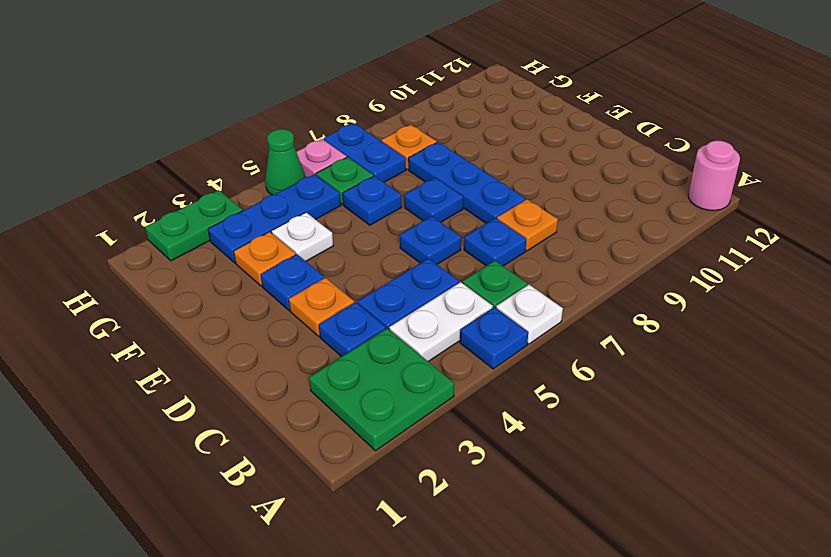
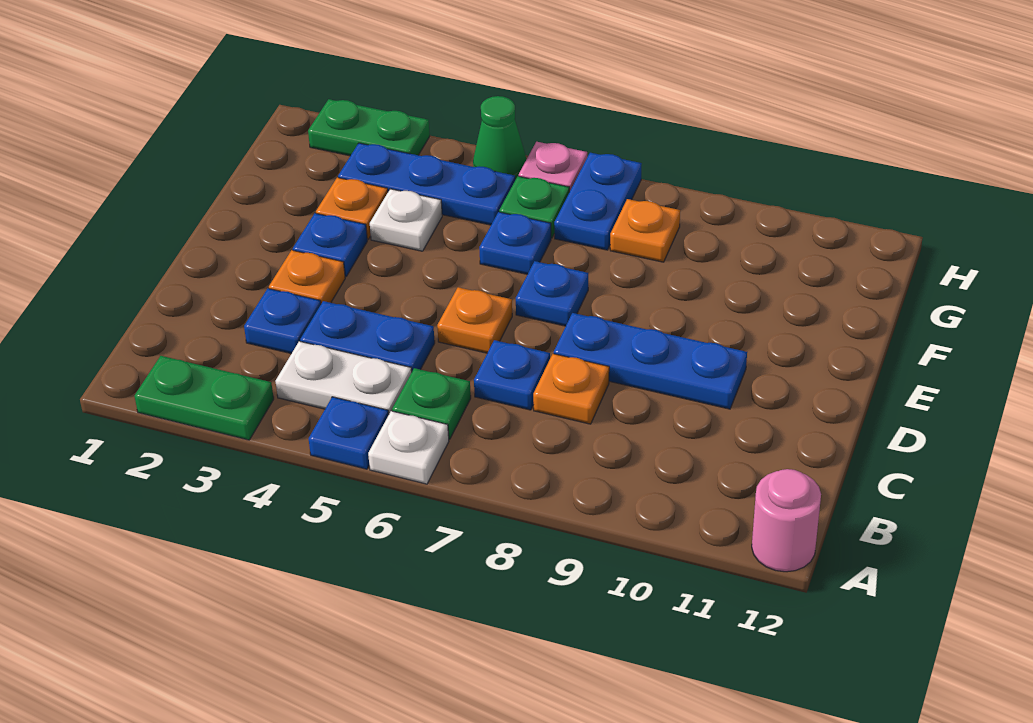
green plate A2:B3 level 1 -> green plate A2:A3 level 1
blue plate D6 level 1 -> orange plate D6 level 1
blue plate D8:F8 level 1 -> blue plate D8:D10 level 1

